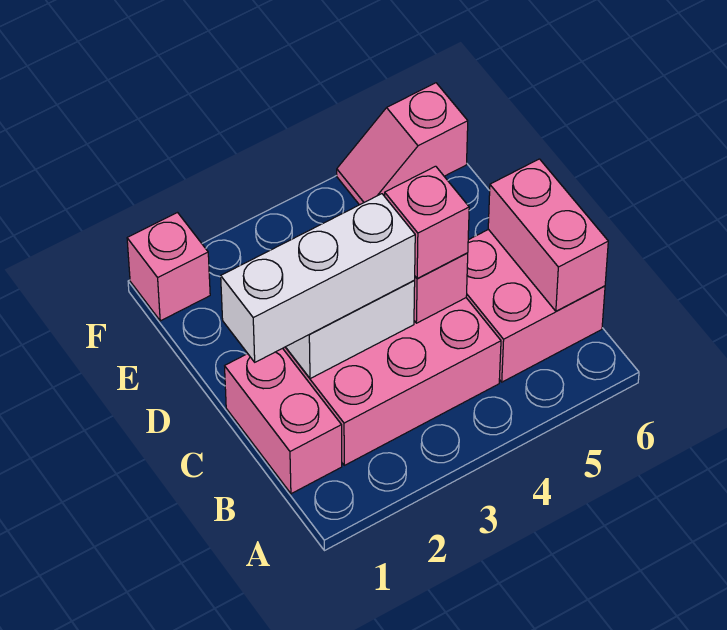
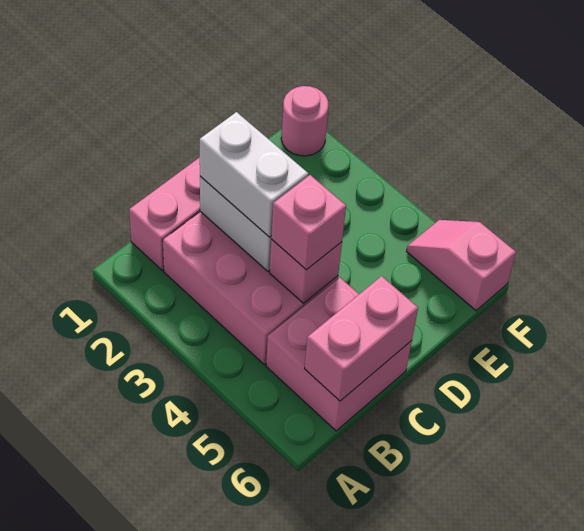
white brick C1:C3 level 3 -> white brick C2:C3 level 3
pink brick F1 level 1 -> pink round brick F1 level 1

